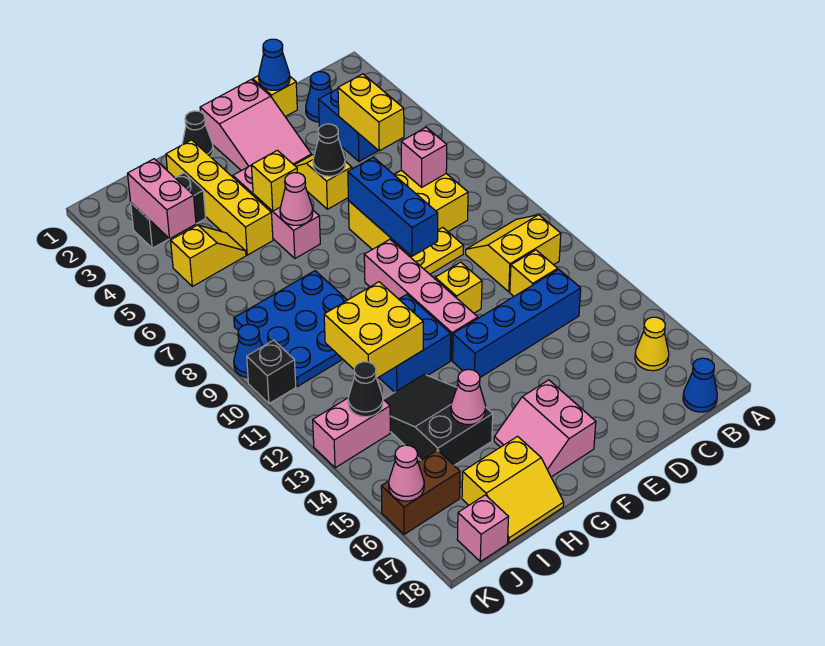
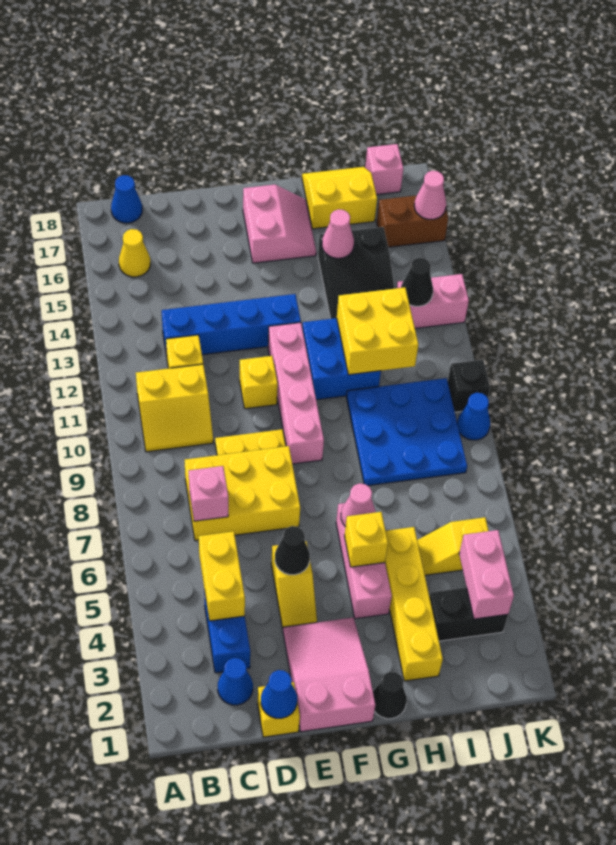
blue brick E7:E9 level 2 -> none

